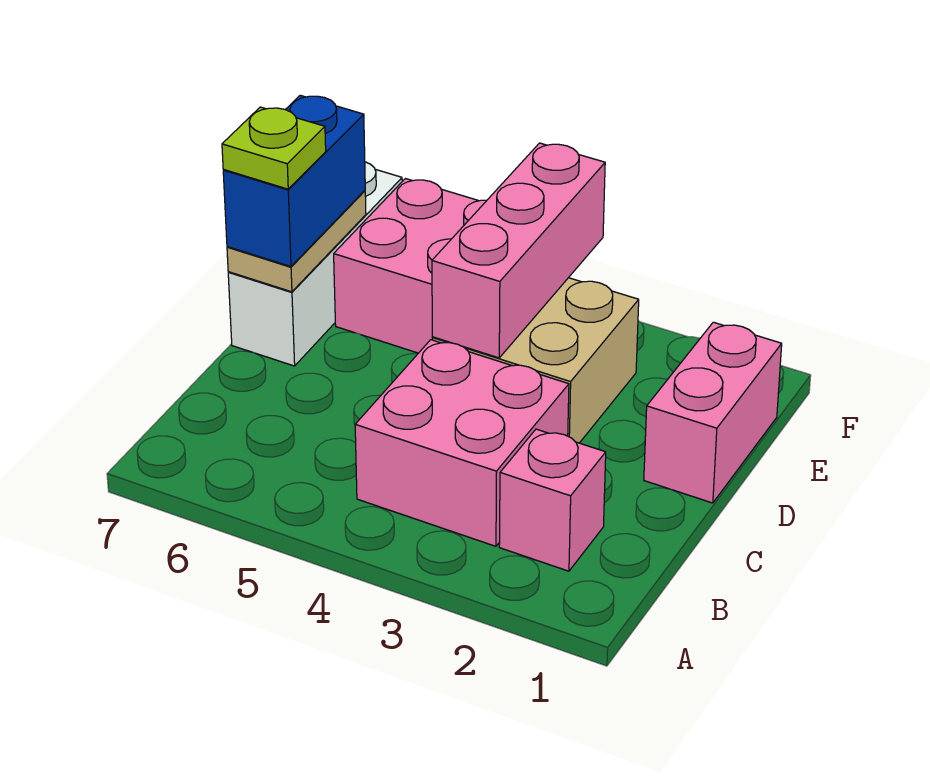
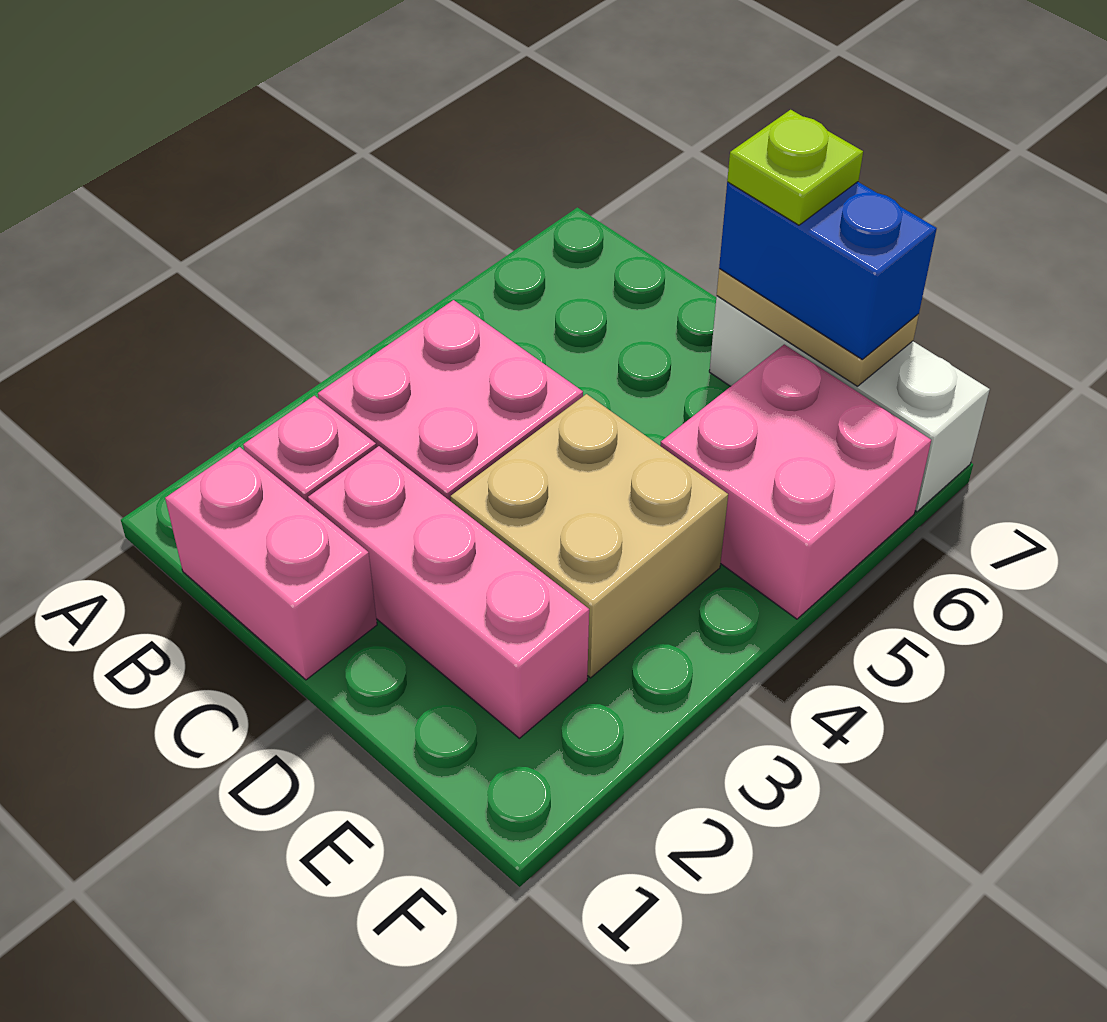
pink brick D1:E1 level 1 -> pink brick B1:C1 level 1
pink brick D4:F4 level 2 -> pink brick C2:E2 level 1

